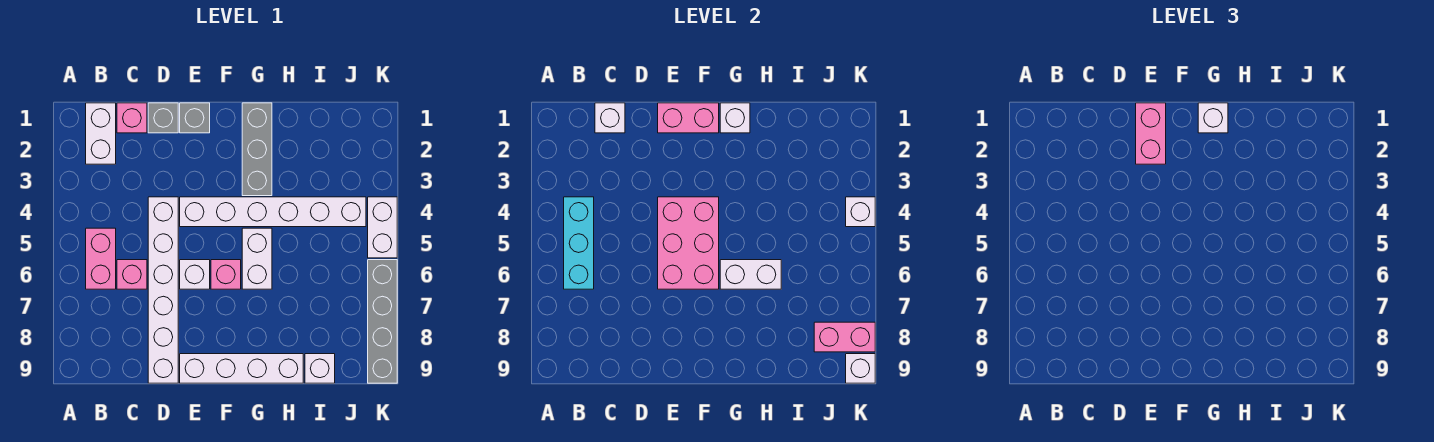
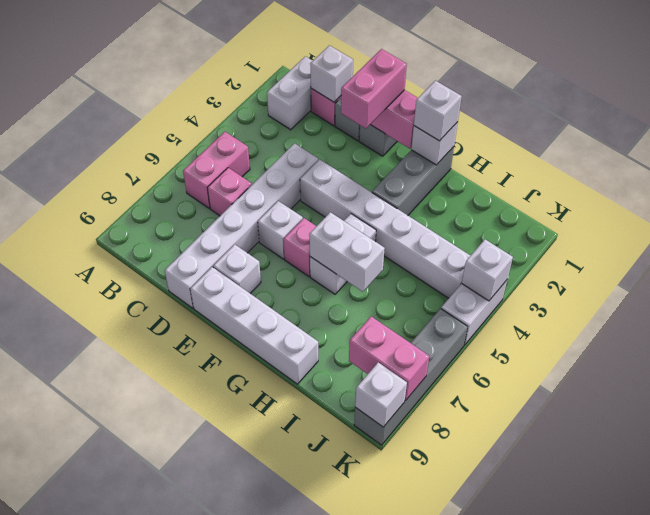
cyan brick B4:B6 level 2 -> none
pink brick E4:F6 level 2 -> none
white brick I9 level 1 -> white brick E8 level 1

